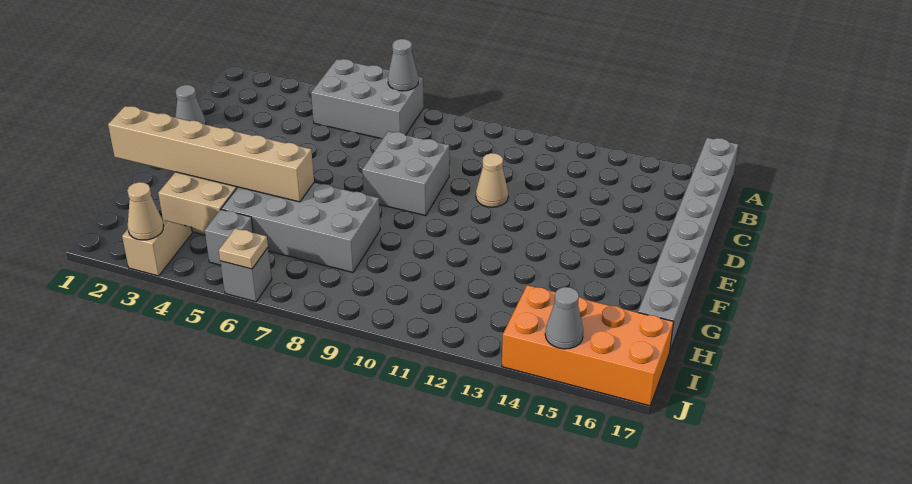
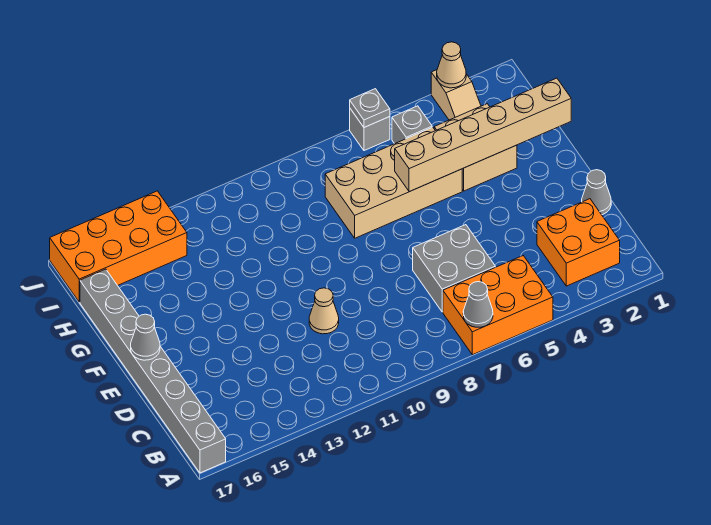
grey brick A5:B7 level 1 -> orange brick A5:B7 level 1
none -> orange brick B2:C3 level 1
grey brick D8:E9 level 1 -> grey brick C6:D7 level 1
grey brick G5:H8 level 1 -> tan brick G5:H8 level 1
tan plate J6 level 2 -> grey plate J6 level 2
grey cone J15 level 2 -> grey cone E17 level 2

